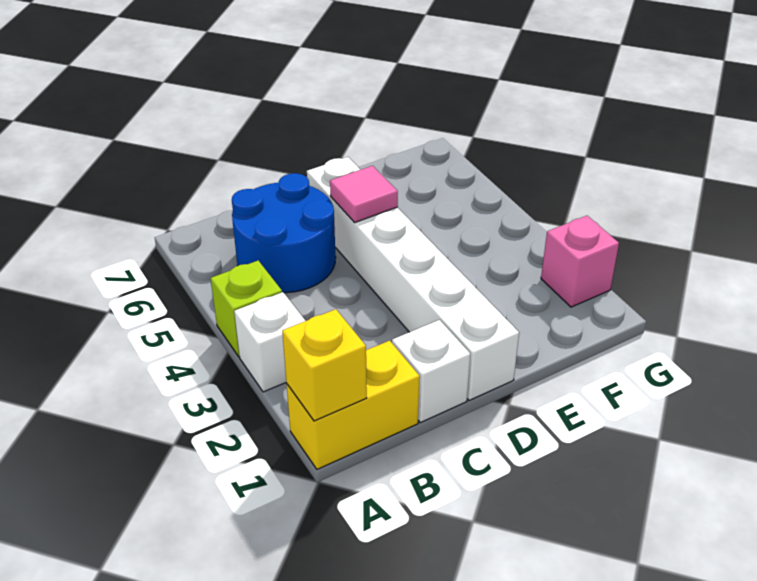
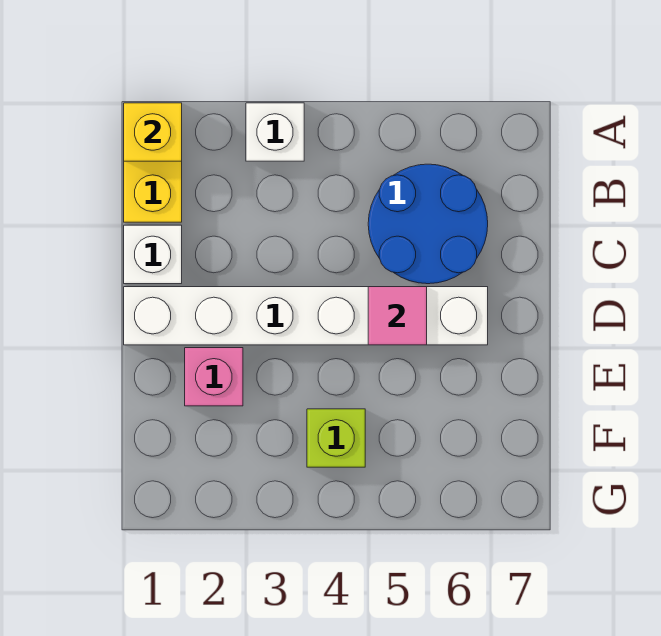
lime brick A4 level 1 -> lime brick F4 level 1
pink brick G2 level 1 -> pink brick E2 level 1

